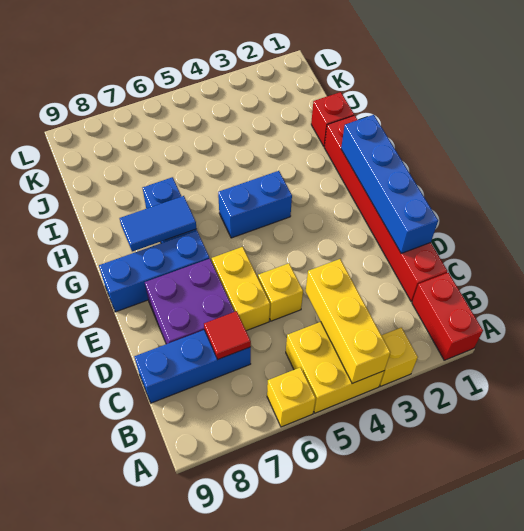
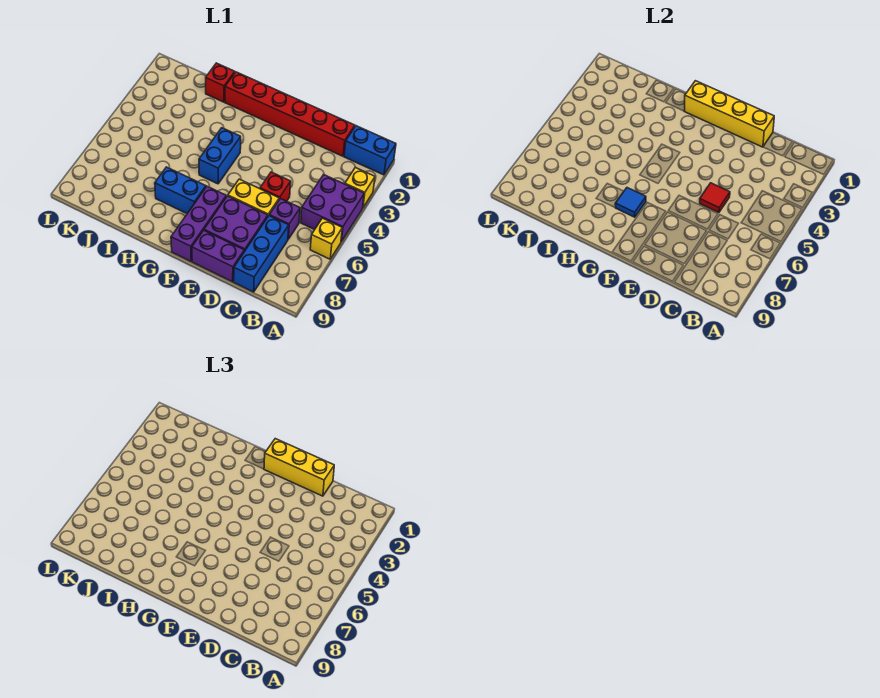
red brick A1:B1 level 1 -> blue brick A1:B1 level 1
yellow brick A4:B5 level 1 -> purple brick A4:B5 level 1
yellow brick A4:C4 level 2 -> yellow brick D1:F1 level 3
none -> purple brick C6 level 1
red tile C7 level 2 -> red tile D5 level 2
blue brick D1:G1 level 2 -> yellow brick D1:G1 level 2
yellow brick D5 level 1 -> red brick D5 level 1
none -> purple brick D9:E9 level 1
blue brick F7:F9 level 1 -> purple brick F7:F9 level 1
blue tile G7:G8 level 2 -> blue tile G7 level 2

